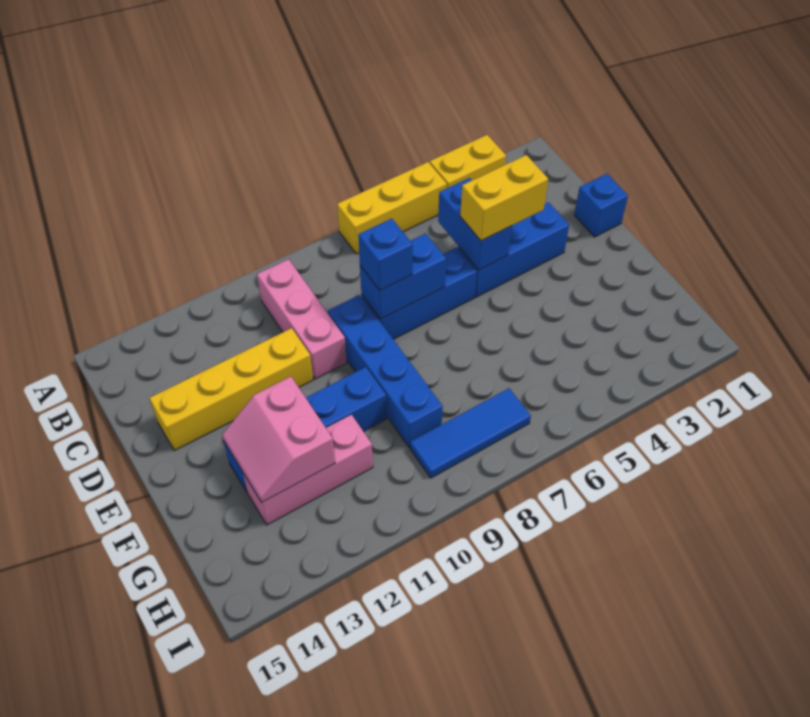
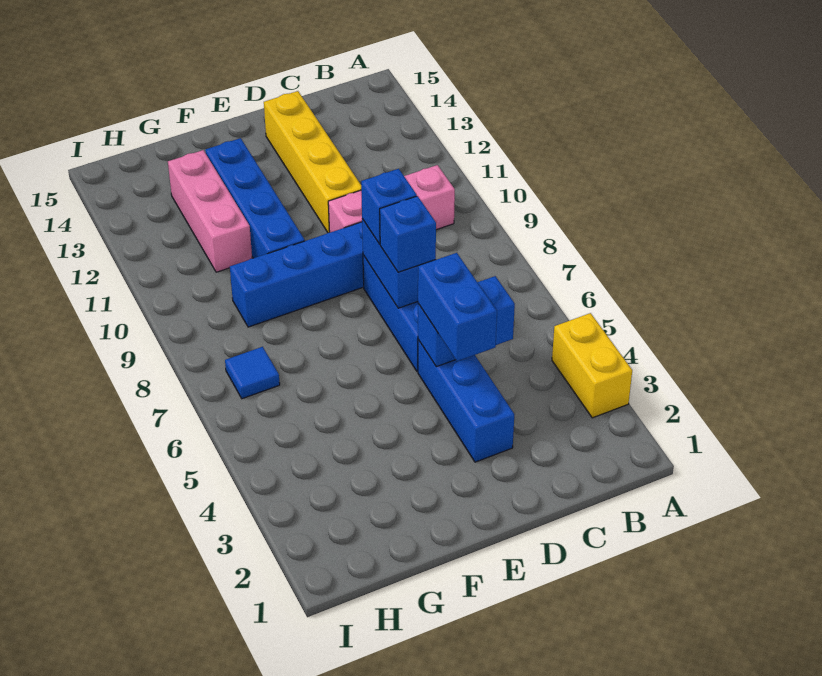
yellow brick A5:A7 level 1 -> none
blue brick D1 level 1 -> blue brick D7 level 3
yellow brick D4:D5 level 3 -> blue brick D4:D5 level 3
pink slope F12:G13 level 2 top 12 -> none
blue tile H7:H9 level 1 -> blue tile H7 level 1

